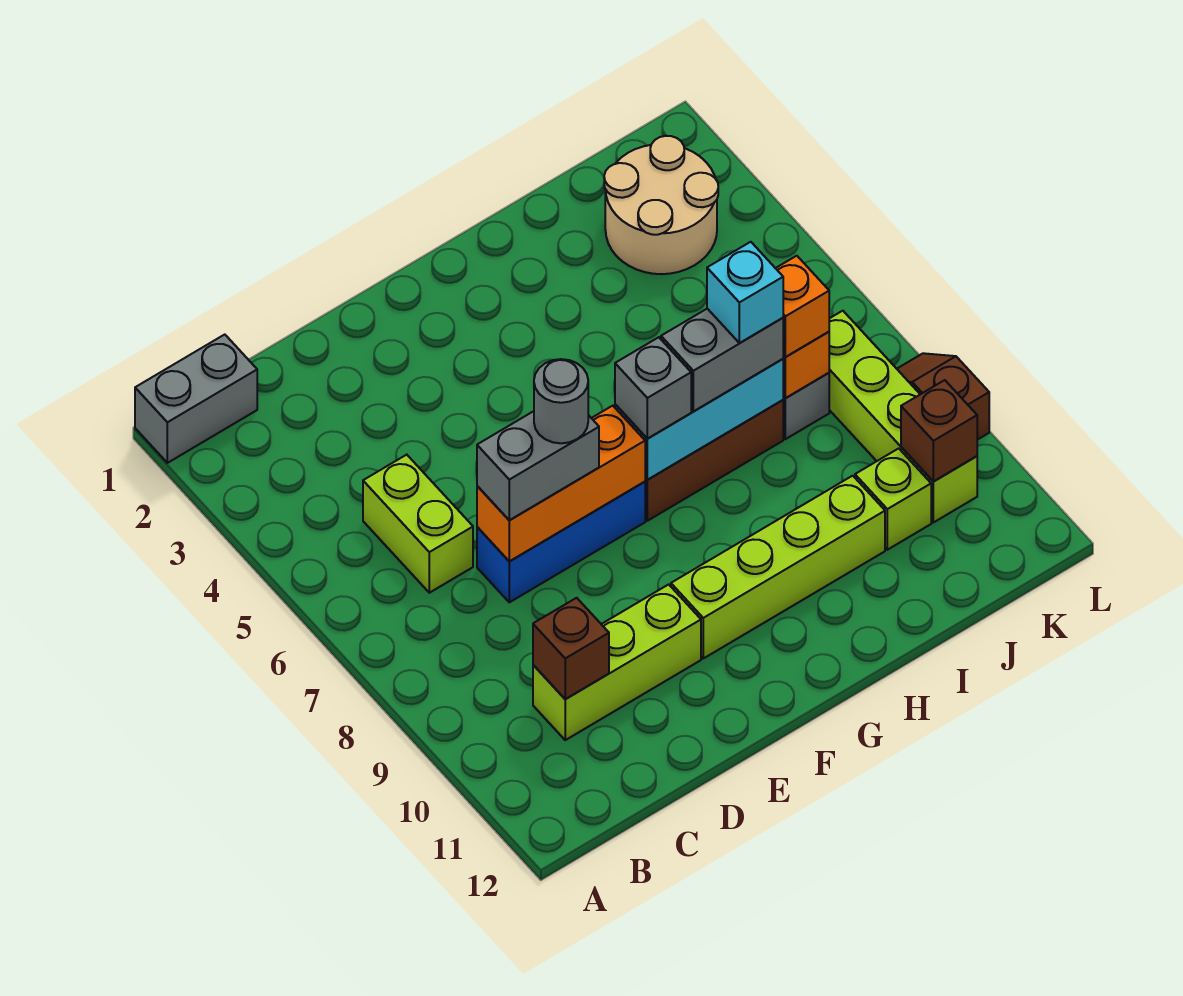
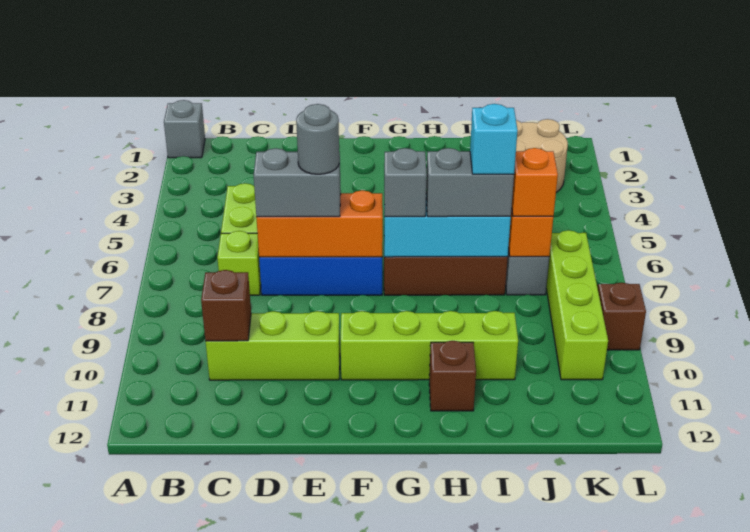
grey brick A1:B1 level 1 -> grey brick A1 level 1
lime brick J10 level 1 -> lime brick C7 level 1
brown brick K10 level 2 -> brown brick H11 level 1

